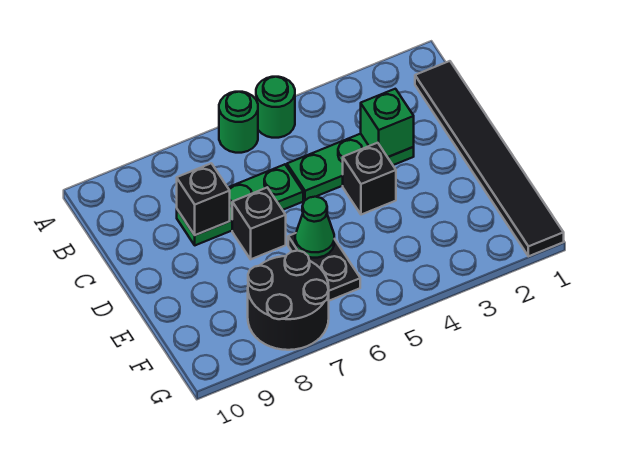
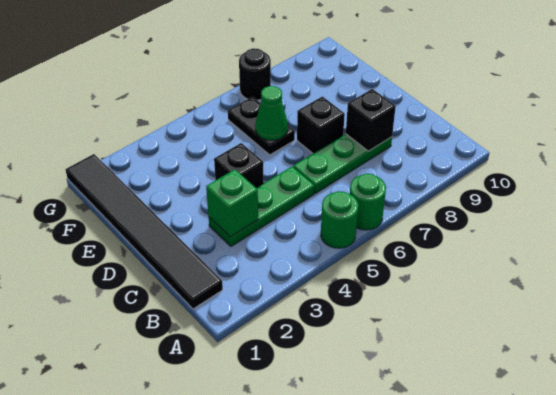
black round brick F7:G8 level 1 -> black round brick G7 level 1

